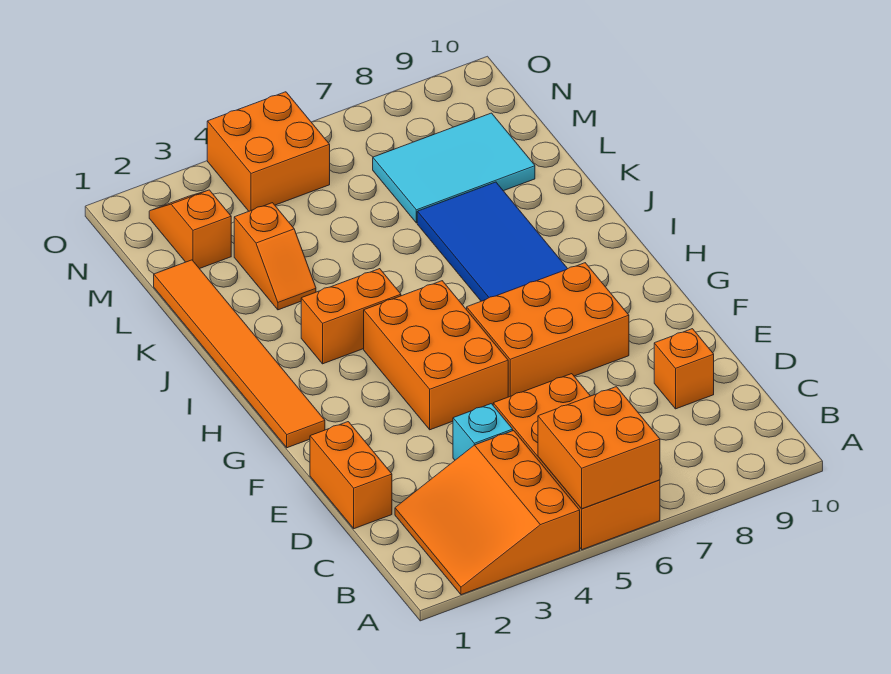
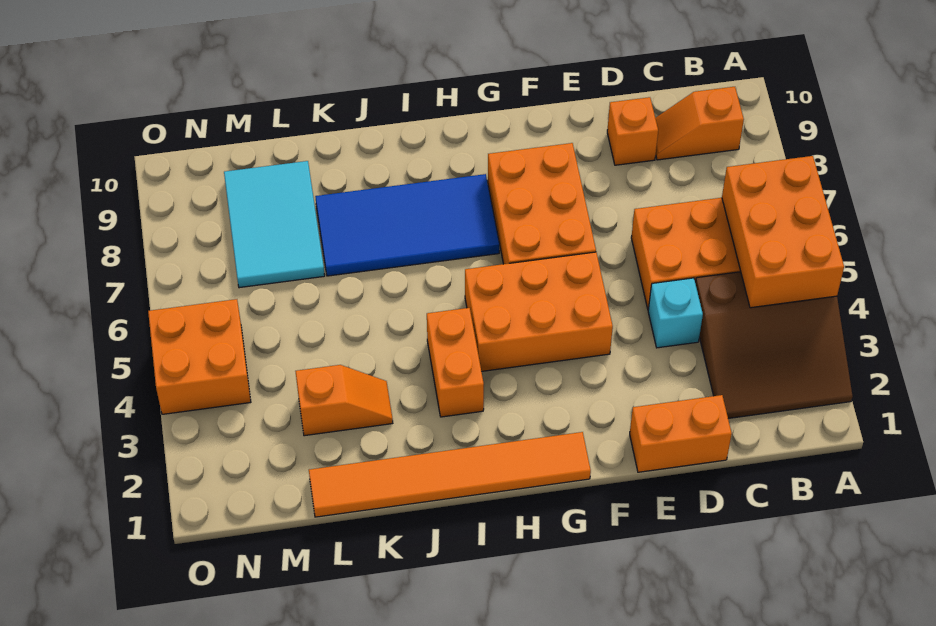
orange slope A2:C4 level 1 top 4 -> brown slope A2:C4 level 1 top 4
orange brick A5:B6 level 2 -> orange brick A4:B6 level 2
orange slope M2:N2 level 1 top M -> orange slope B9:C9 level 1 top B

